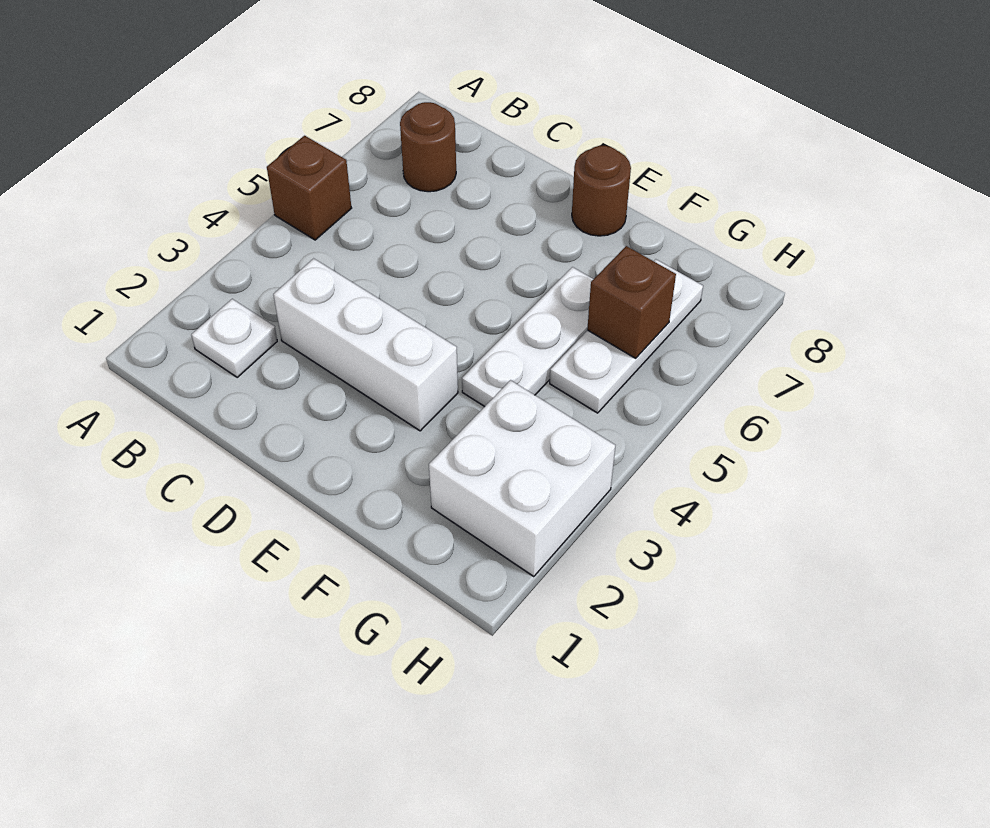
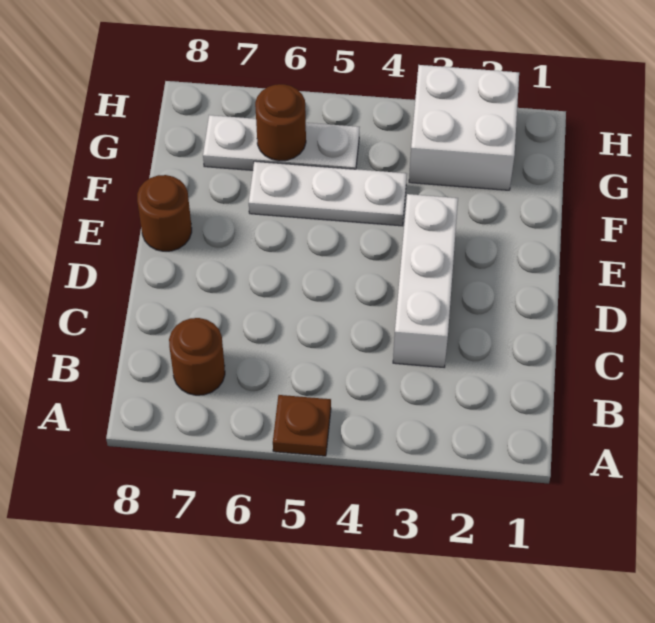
brown brick A5 level 1 -> brown plate A5 level 1
white plate B2 level 1 -> none
brown brick G6 level 2 -> brown round brick G6 level 2

